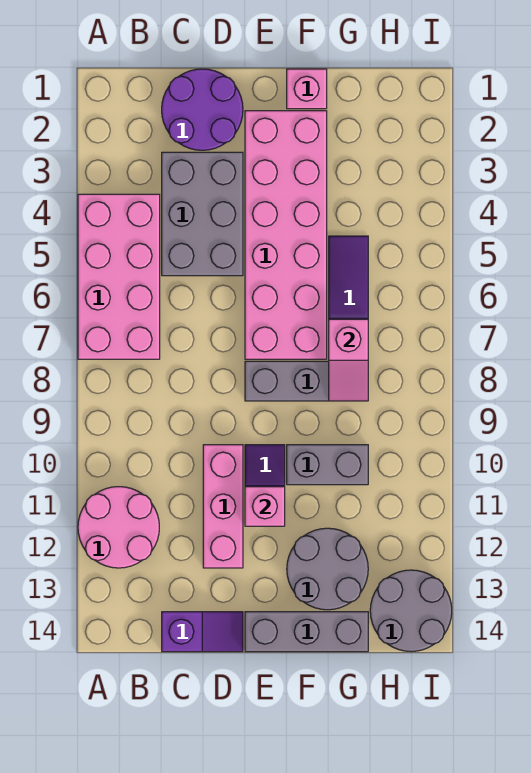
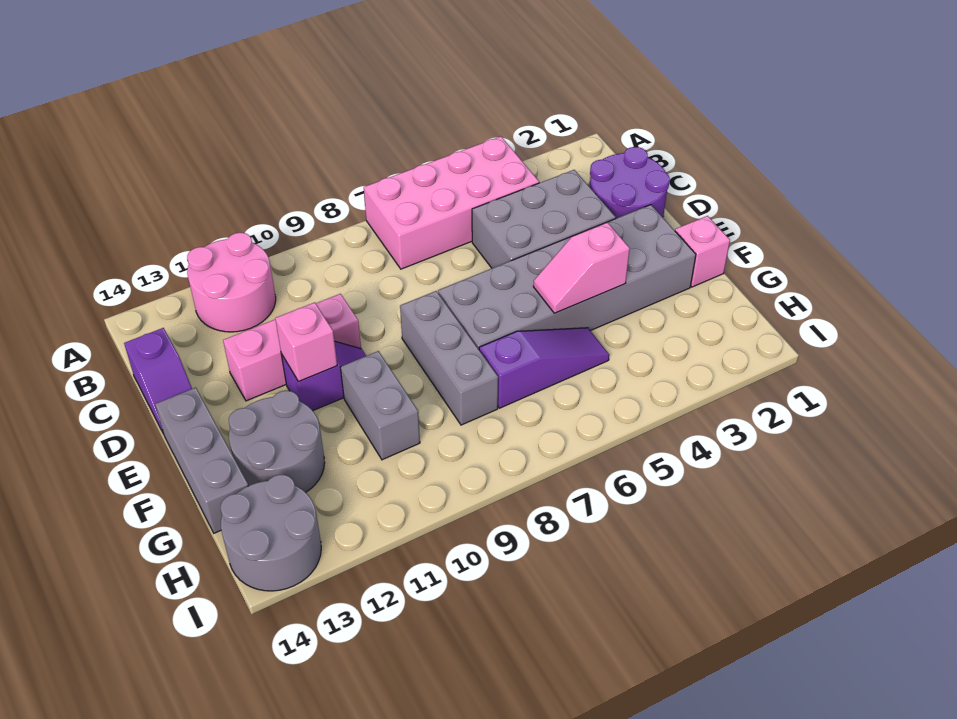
pink brick E2:F7 level 1 -> grey brick E2:F7 level 1
pink slope G7:G8 level 2 top 7 -> pink slope F4:F5 level 2 top 4

